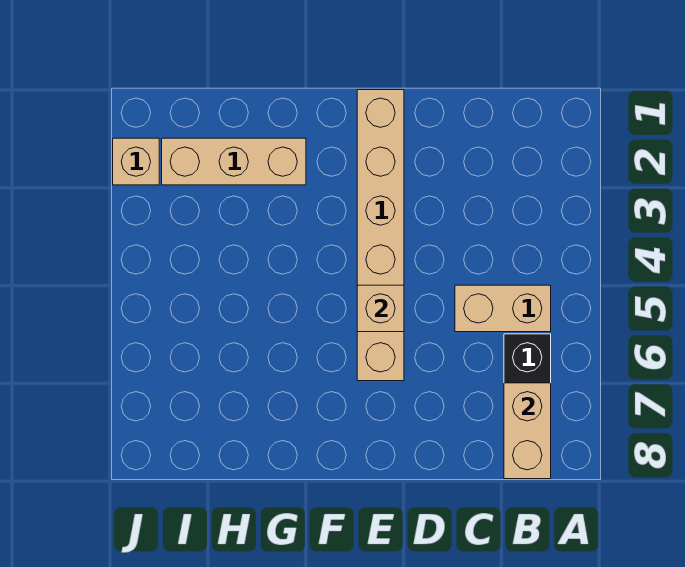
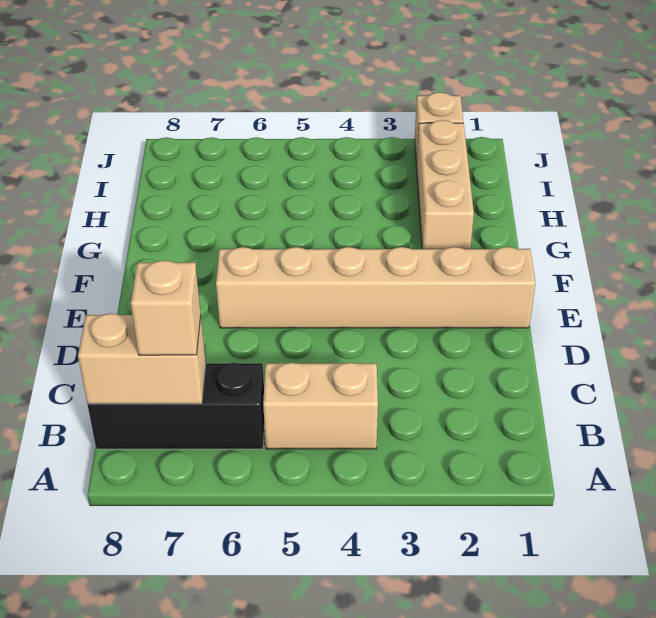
tan brick B5:C5 level 1 -> tan brick B4:B5 level 1
tan brick E5 level 2 -> tan brick B7 level 3

